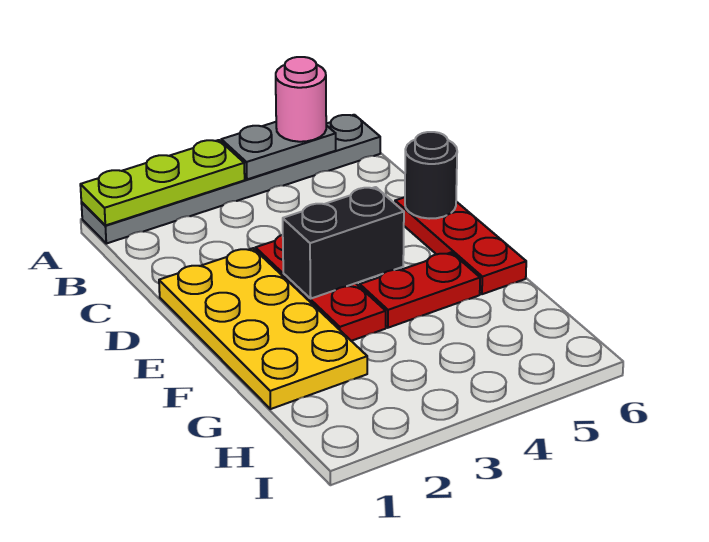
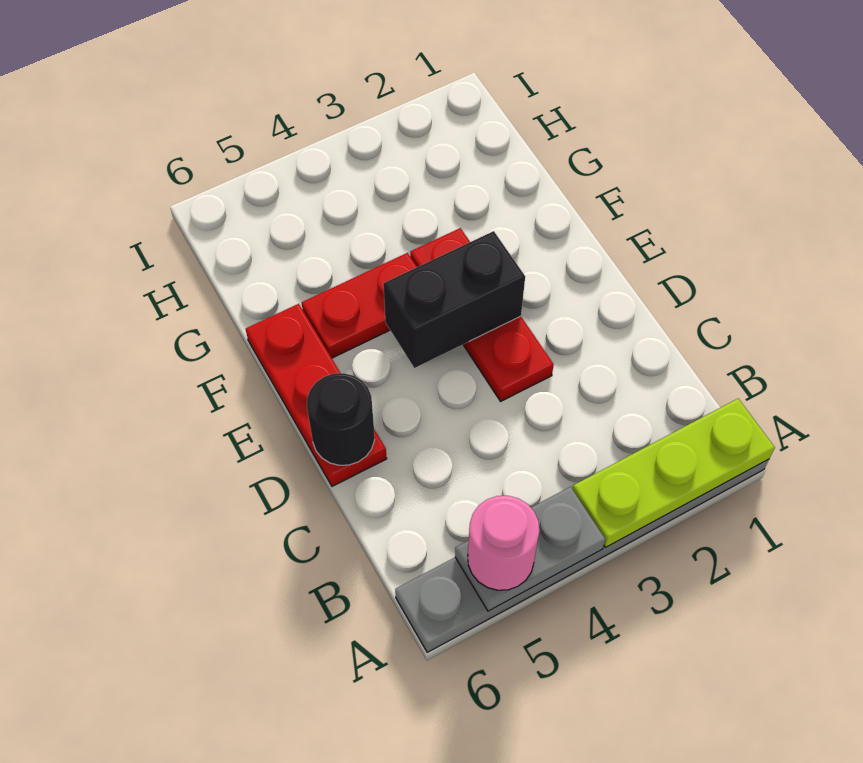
yellow plate D1:G2 level 1 -> none

